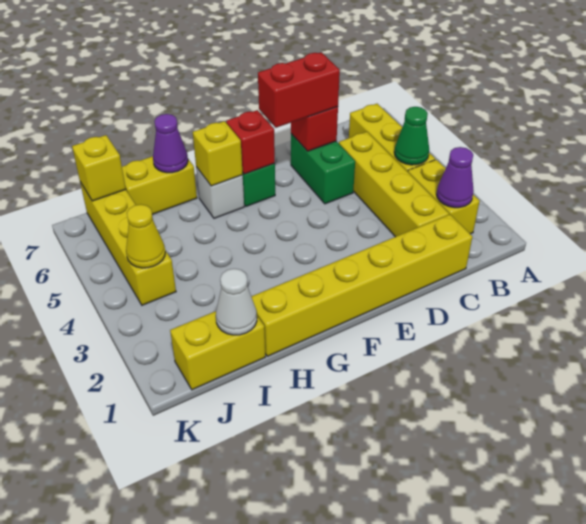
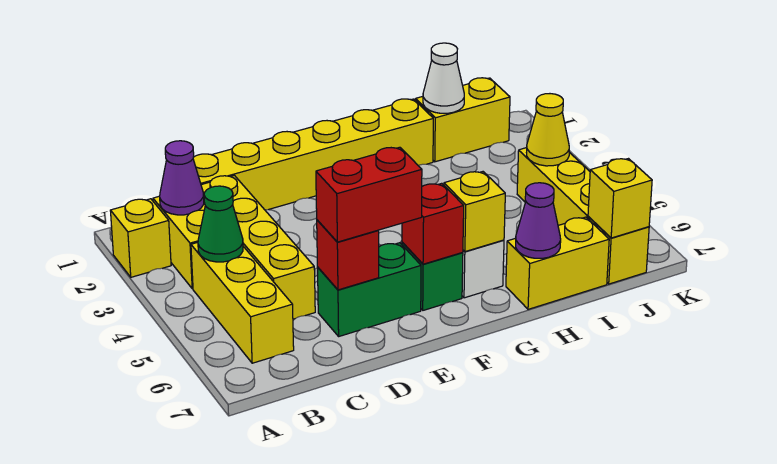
none -> yellow brick A2 level 1
green brick D5:D6 level 1 -> green brick D6:E6 level 1

